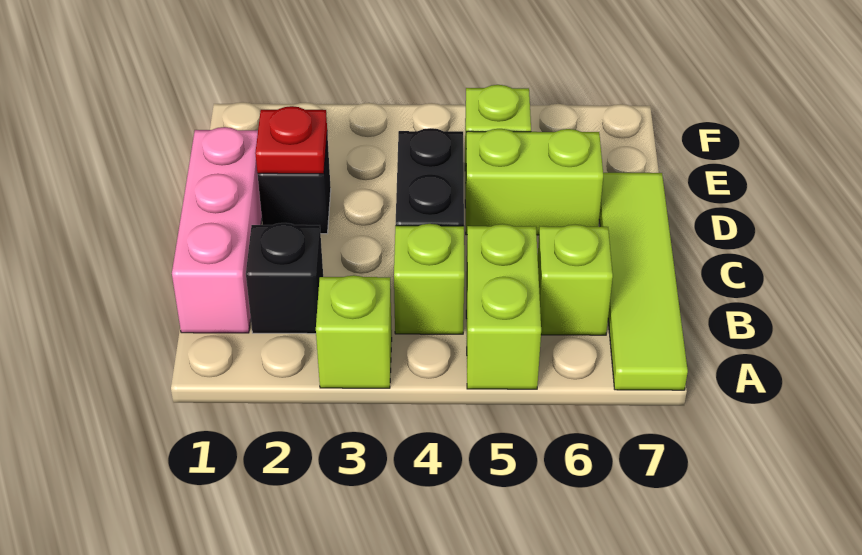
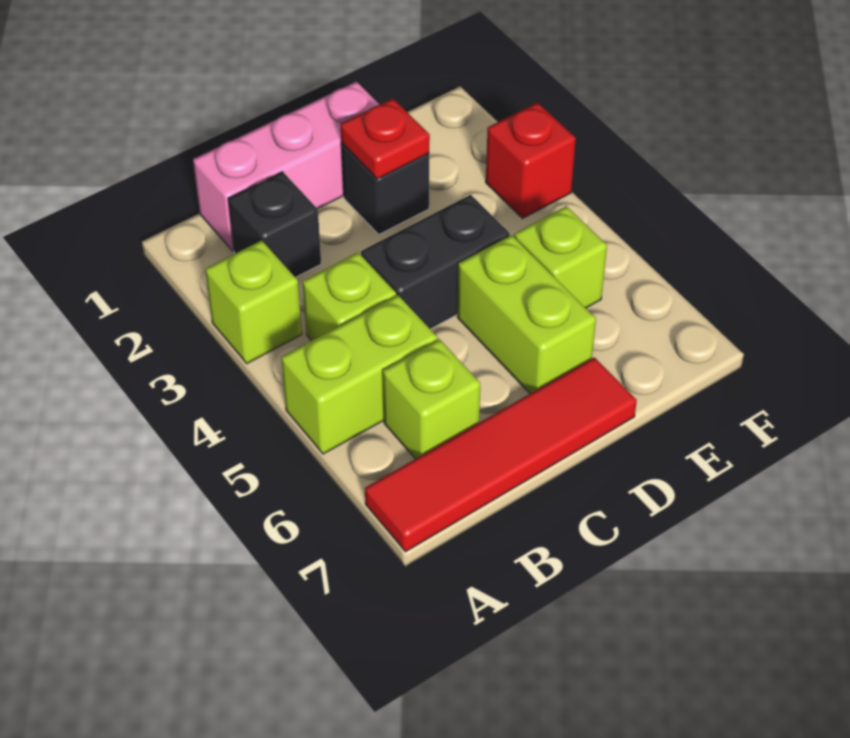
lime tile A7:D7 level 1 -> red tile A7:D7 level 1
none -> red brick F3 level 1

